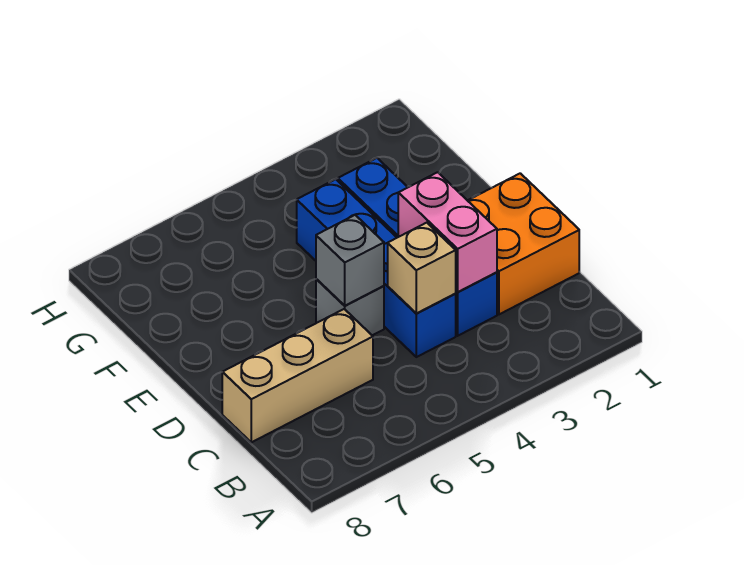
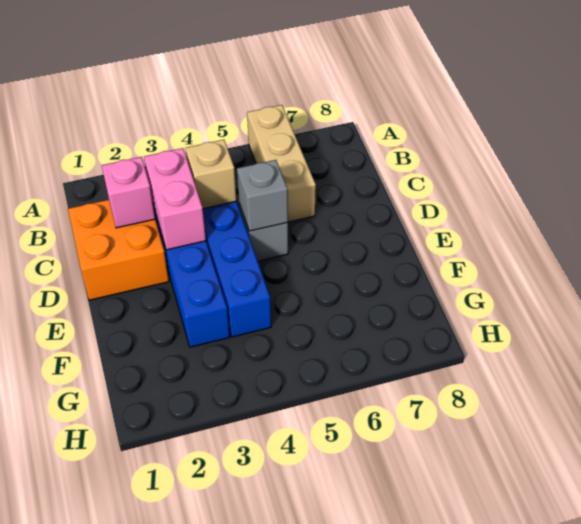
none -> pink brick C2 level 2
tan brick C6:C8 level 1 -> tan brick A6:C6 level 1

